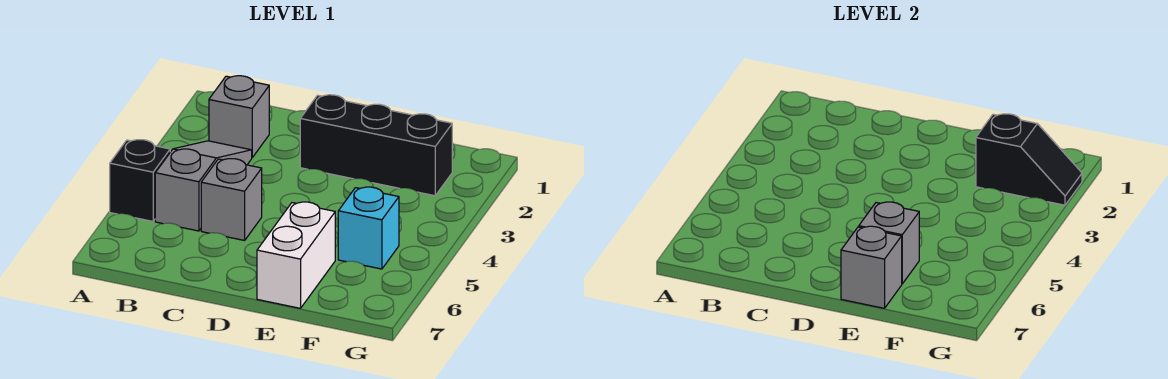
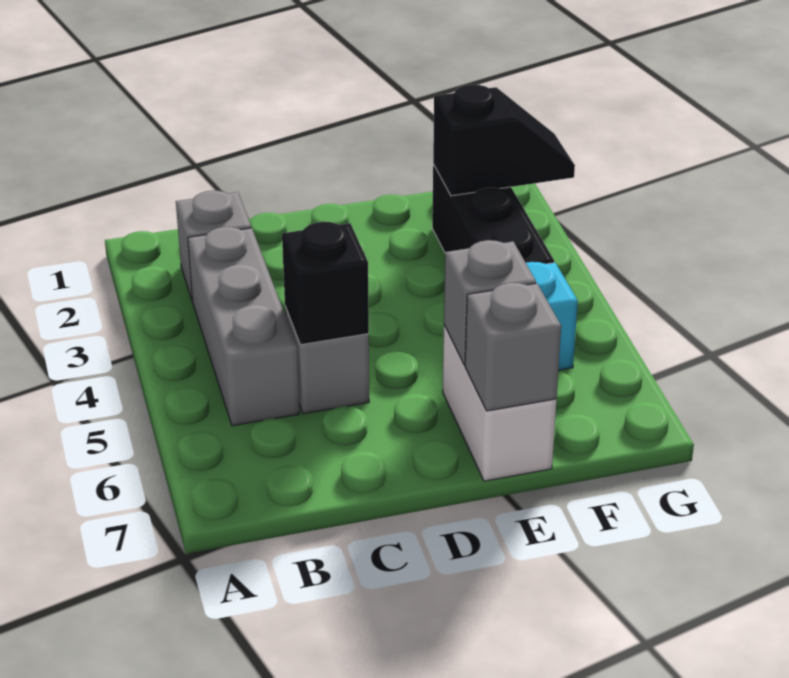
black brick A5 level 1 -> black brick C5 level 2
grey slope B3:B5 level 1 top 5 -> grey brick B3:B5 level 1
black brick D2:F2 level 1 -> black brick F2:F4 level 1

